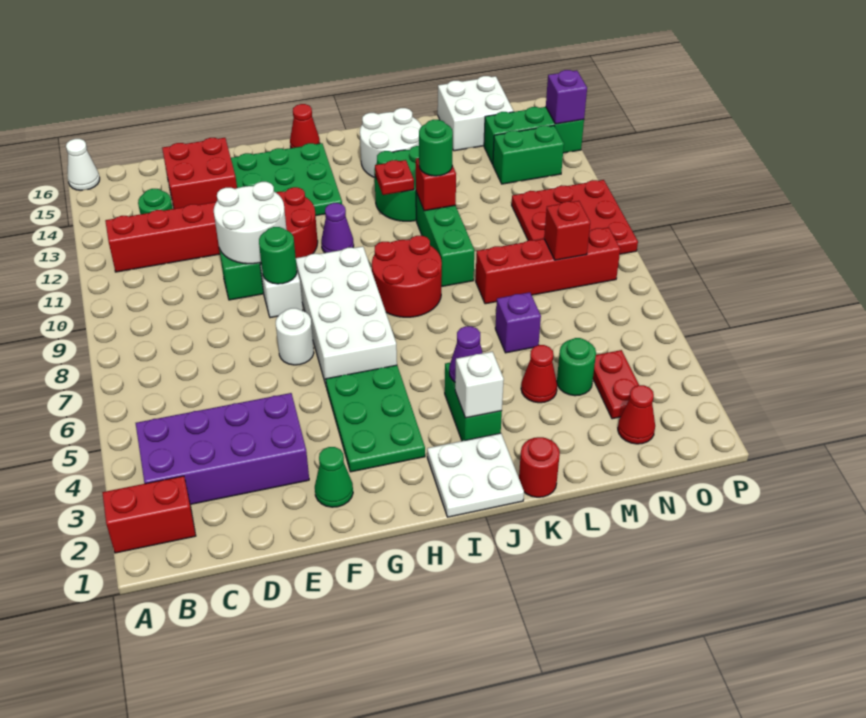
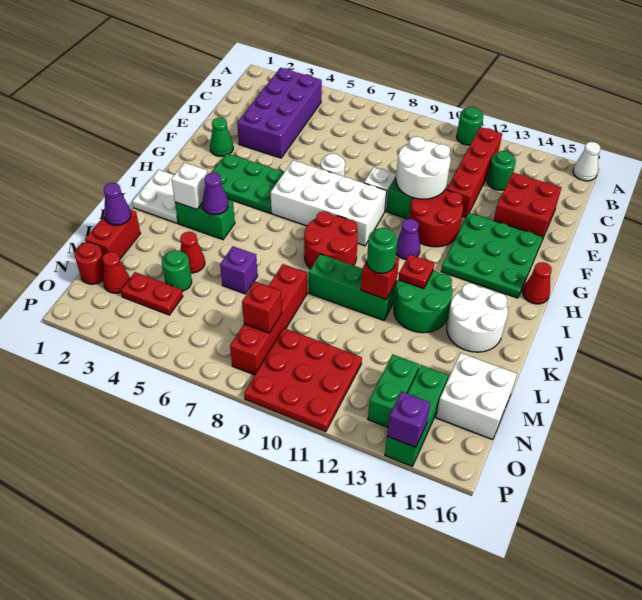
red brick A2:B2 level 1 -> red brick L1:M1 level 1
green round brick F9 level 2 -> green round brick A11 level 1
red round brick K1 level 1 -> red round brick N1 level 1
none -> purple cone L1 level 2

